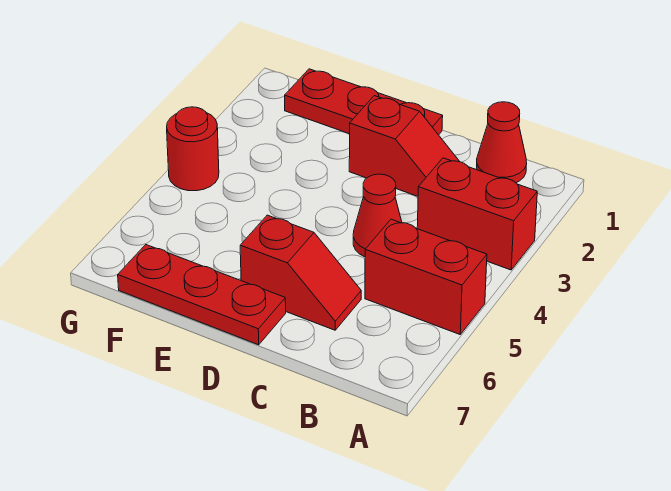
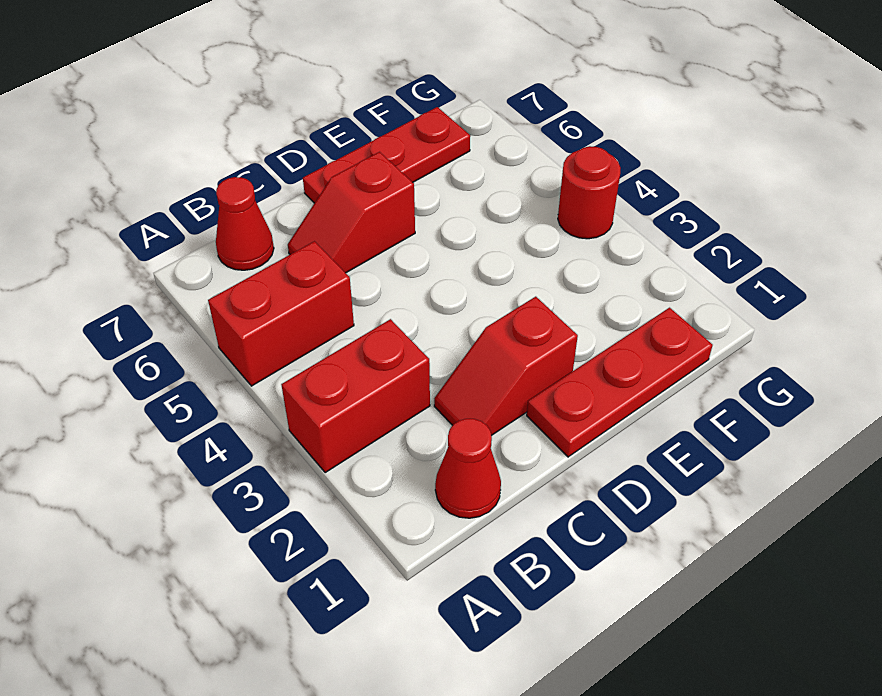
red cone C4 level 1 -> red cone B7 level 1

